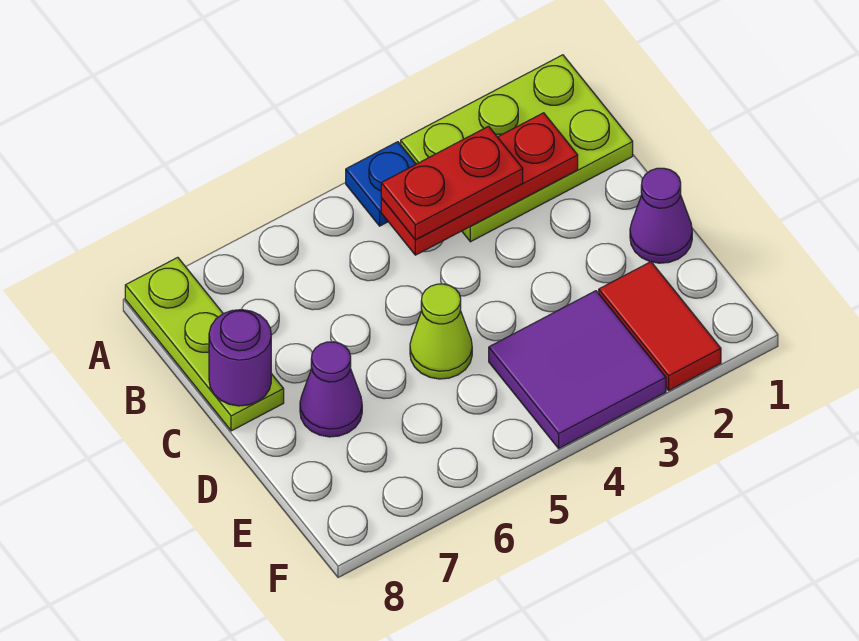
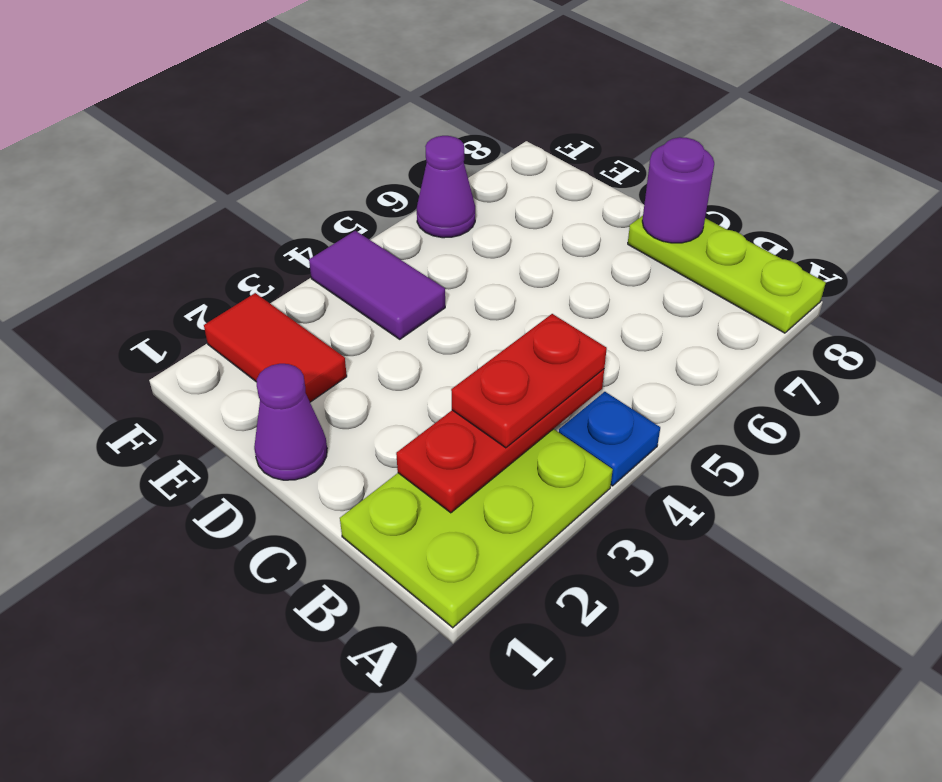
lime cone D5 level 1 -> none
purple cone D7 level 1 -> purple cone F6 level 1
purple tile E3:F4 level 1 -> purple tile E4:F4 level 1

